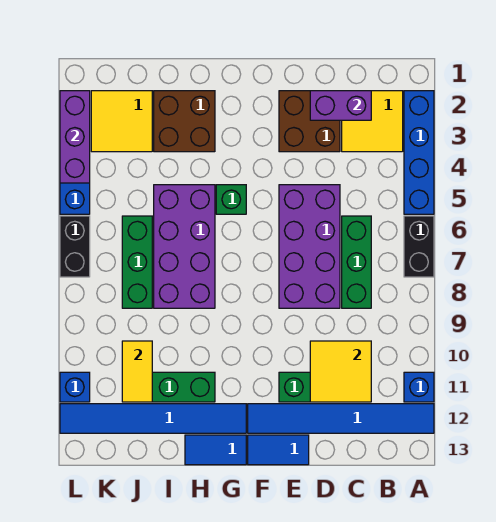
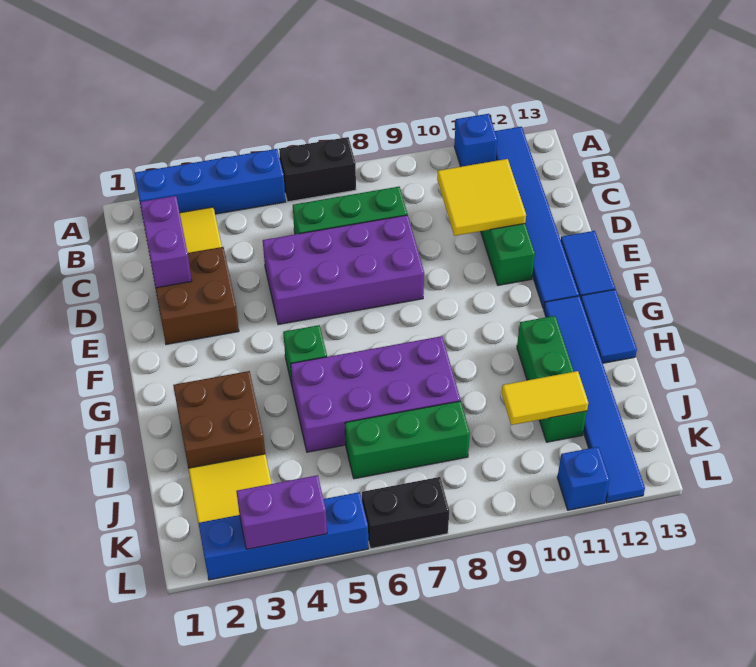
purple brick L2:L4 level 2 -> purple brick L3:L4 level 2

